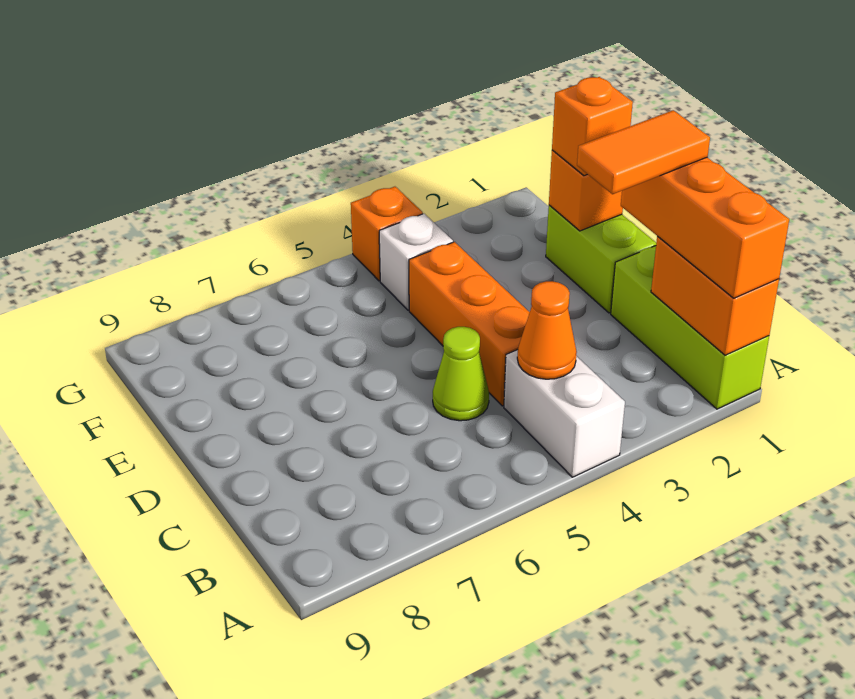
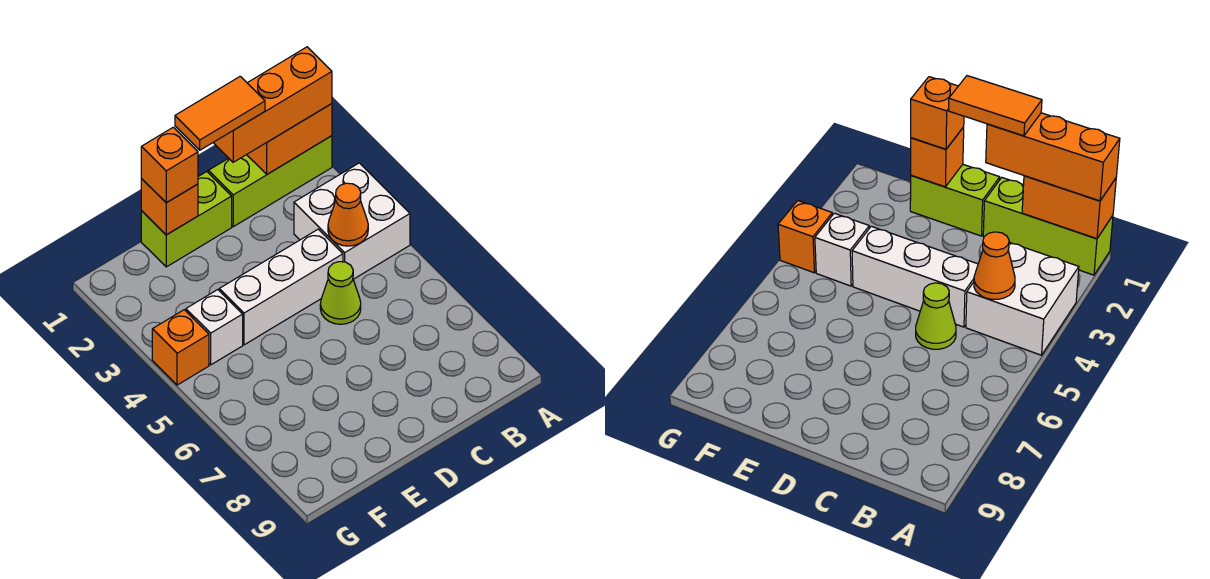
white brick A4:B4 level 1 -> white brick A3:B4 level 1
orange tile C1:C2 level 4 -> orange tile C1:D1 level 4
orange brick C4:E4 level 1 -> white brick C4:E4 level 1

